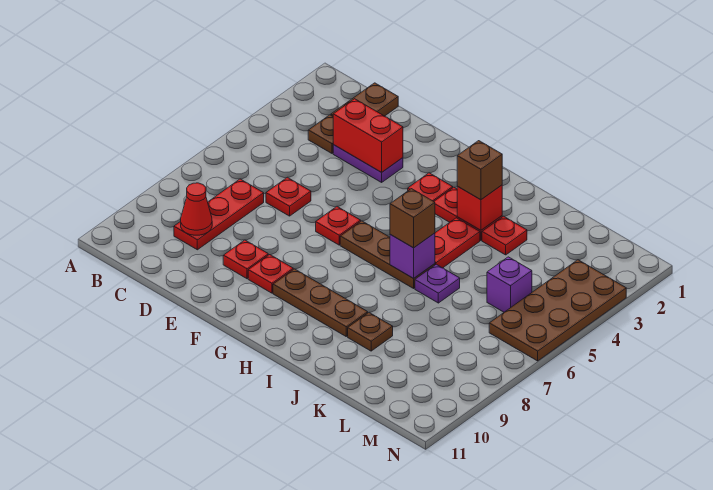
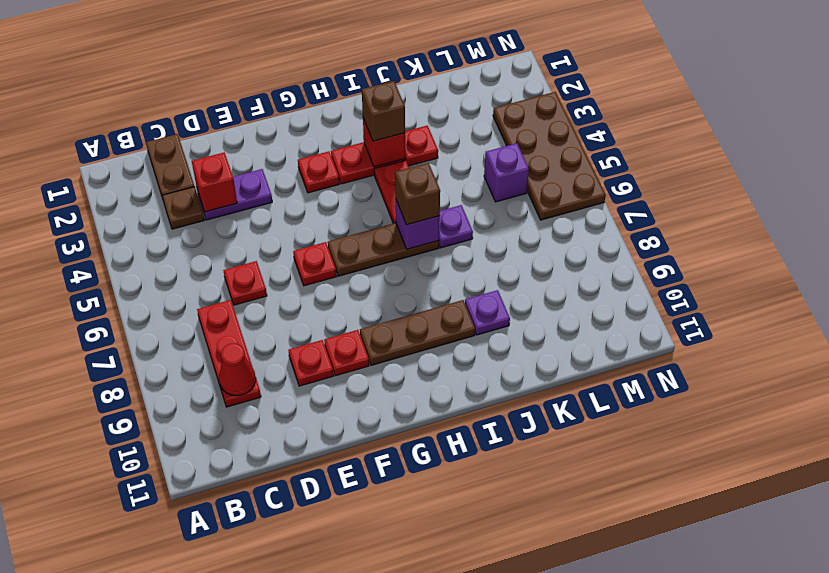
red brick D3:E3 level 2 -> red brick D3 level 2
brown plate J9 level 1 -> purple plate J9 level 1

